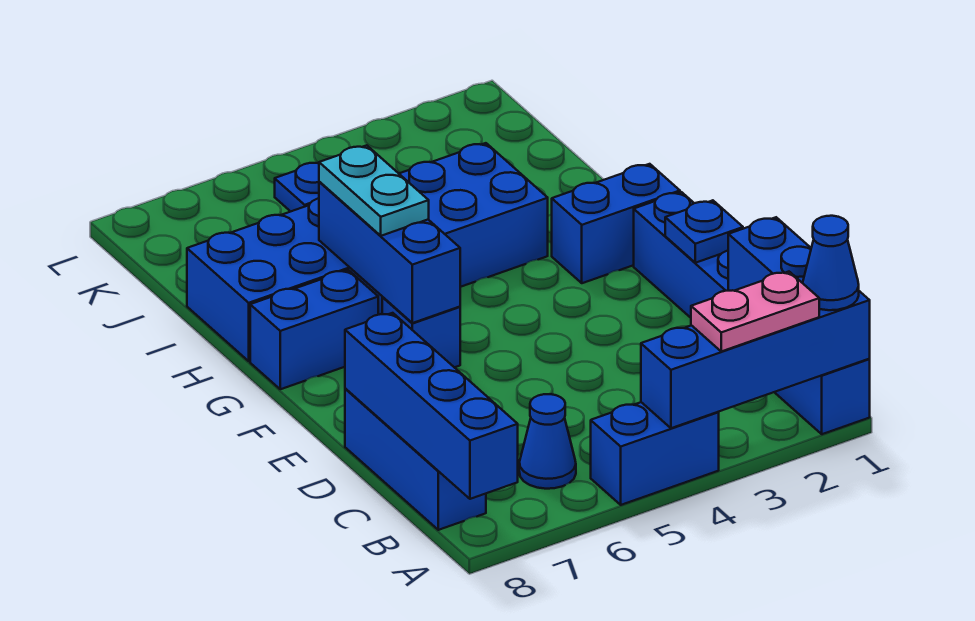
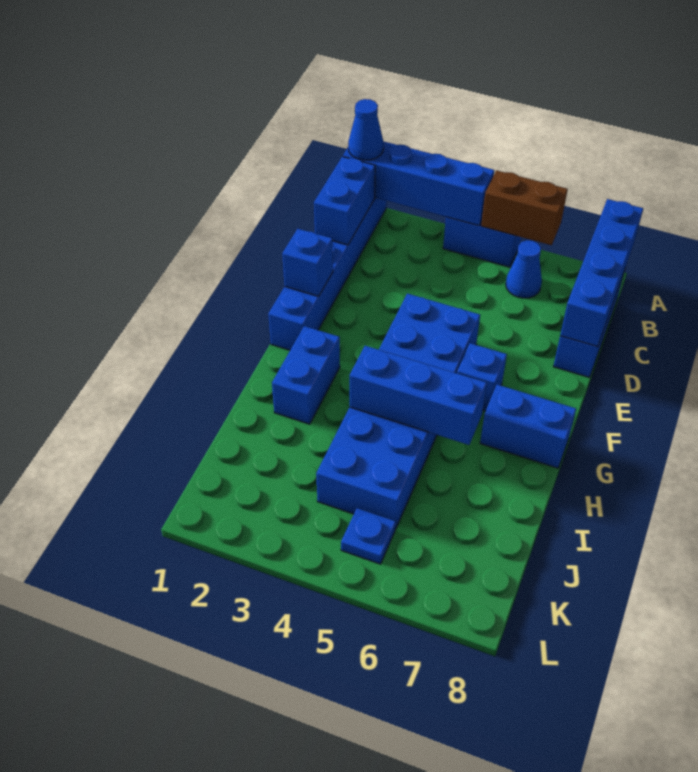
pink plate A2:A3 level 3 -> none
none -> brown brick A5:A6 level 2
blue plate E1 level 2 -> blue brick E1 level 2
blue brick F6:H6 level 2 -> blue brick H4:H6 level 2
blue brick G1:G2 level 1 -> blue brick G2:H2 level 1
cyan plate G6:H6 level 3 -> none
blue brick H3:I8 level 1 -> blue brick E4:J5 level 1

